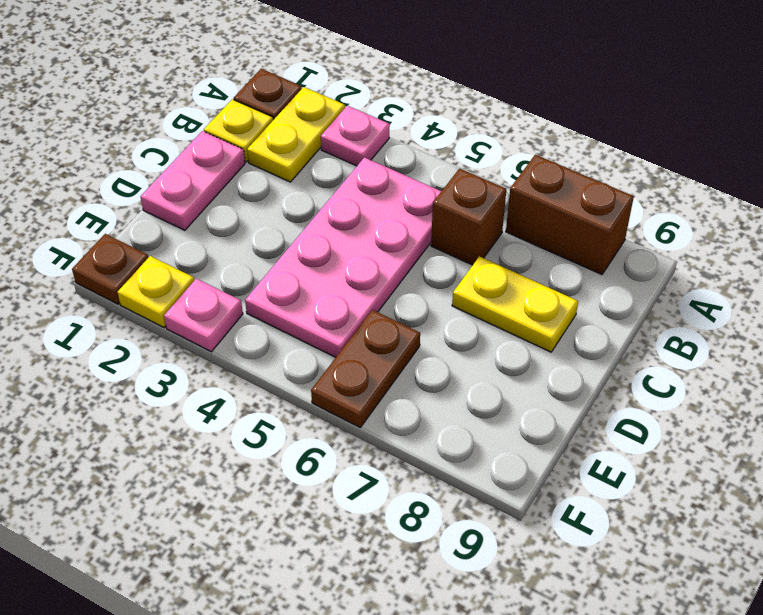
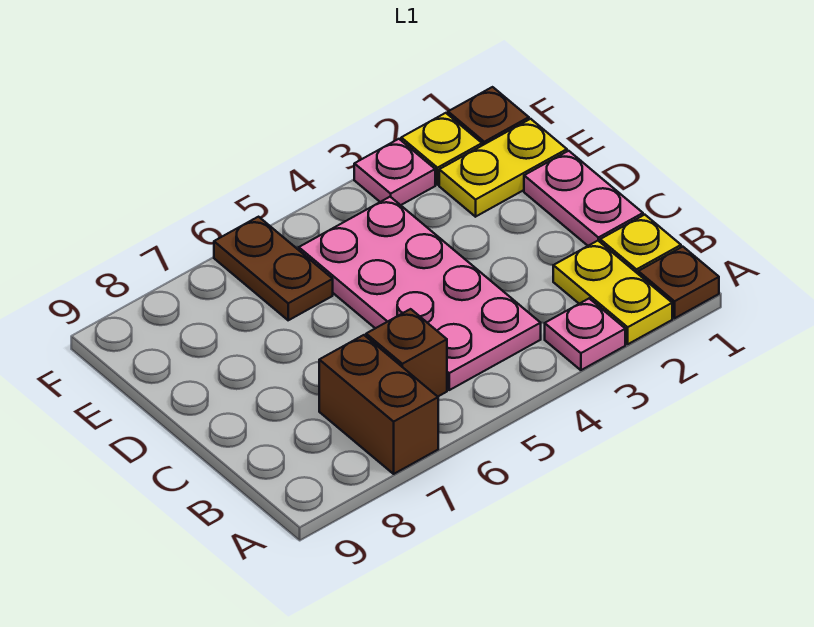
brown brick A7:A8 level 1 -> brown brick A7:B7 level 1
yellow plate C7:C8 level 1 -> yellow plate E1:E2 level 1

